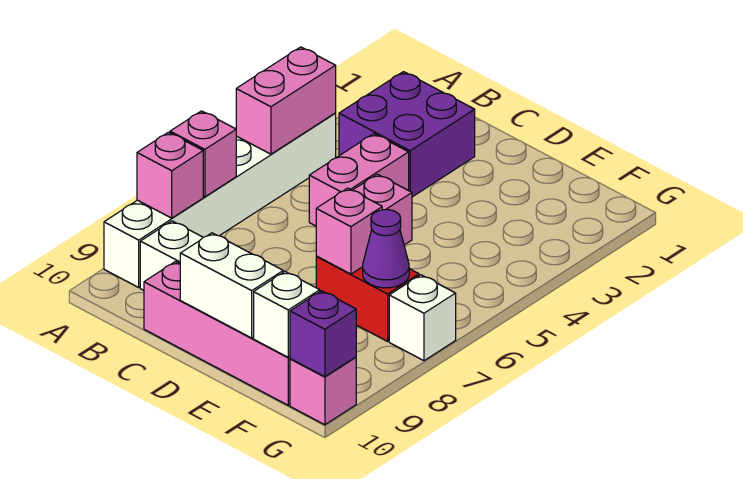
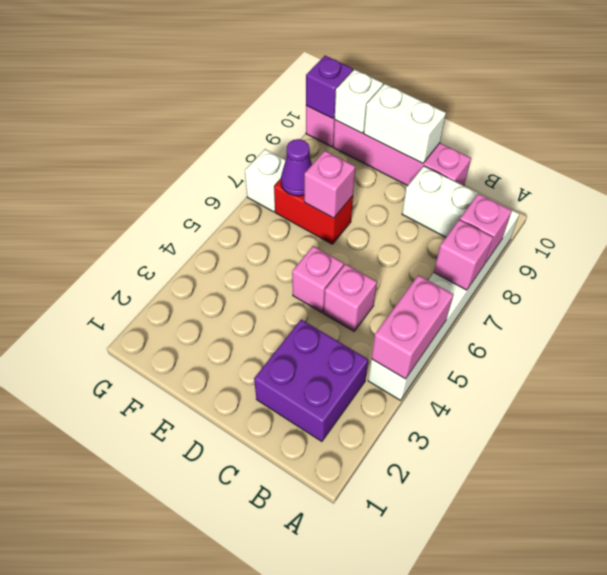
pink brick C4:C5 level 1 -> pink brick C5 level 1

